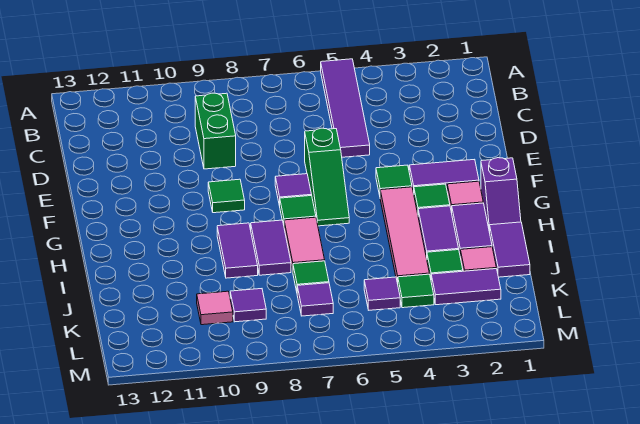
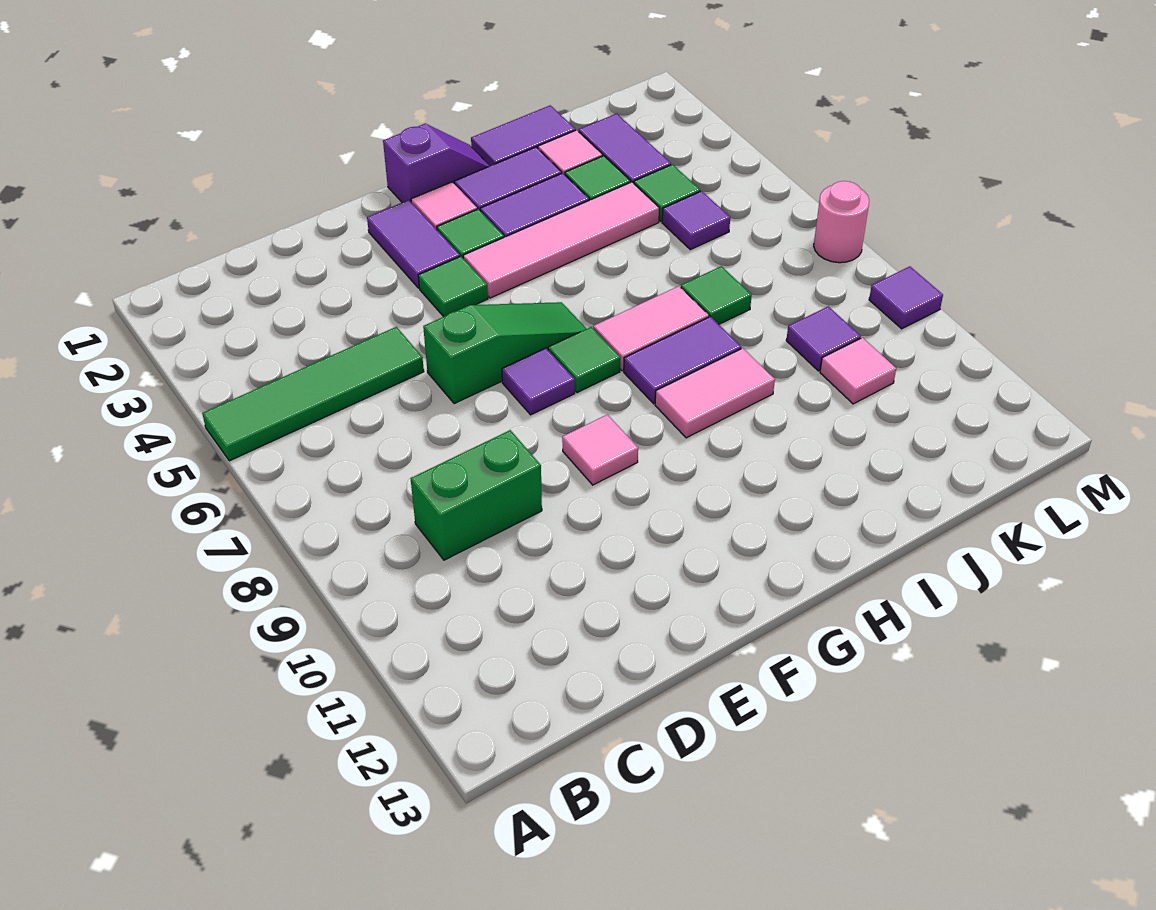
purple tile A5:D5 level 1 -> green tile A5:D5 level 1
green tile F9 level 1 -> pink tile F9 level 1
purple tile H9:I9 level 1 -> pink tile H9:I9 level 1
purple tile K7 level 1 -> purple tile M9 level 1
none -> pink round brick M7 level 1

